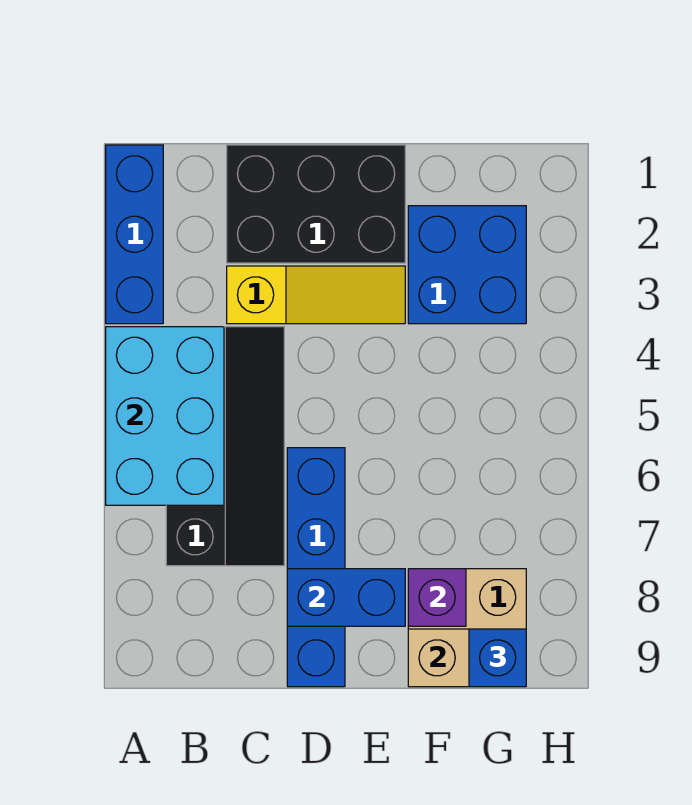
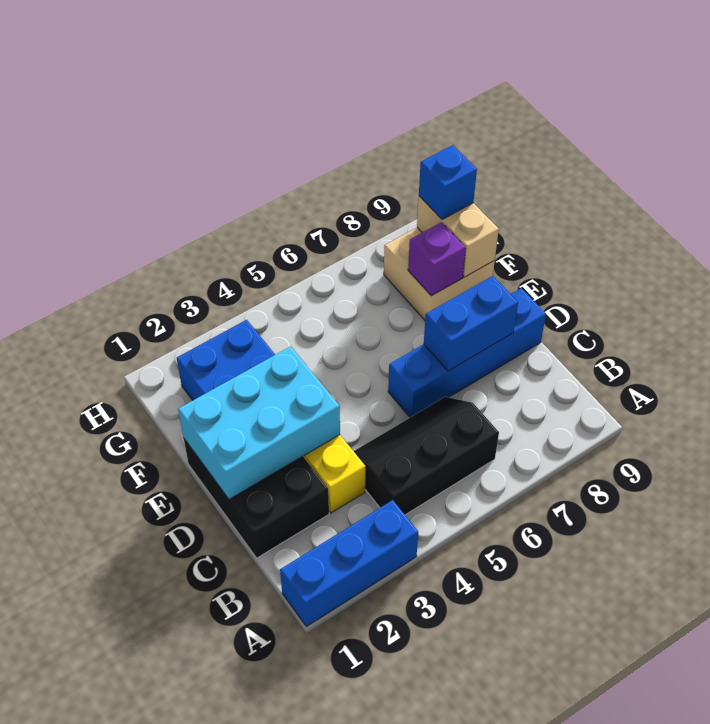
cyan brick A4:B6 level 2 -> cyan brick D1:E3 level 2
black slope B4:C7 level 1 top B -> black slope B4:C6 level 1 top B
blue brick D8:E8 level 2 -> blue brick D7:D8 level 2

